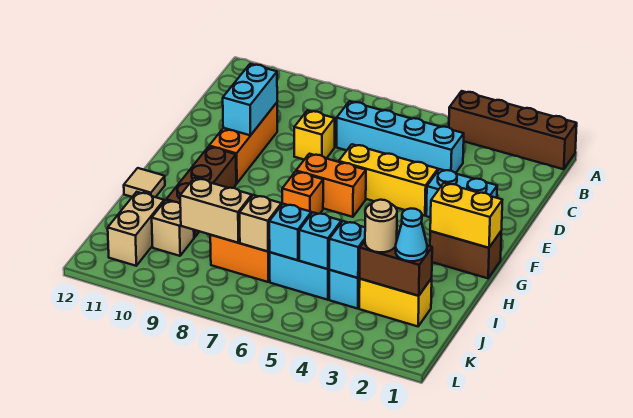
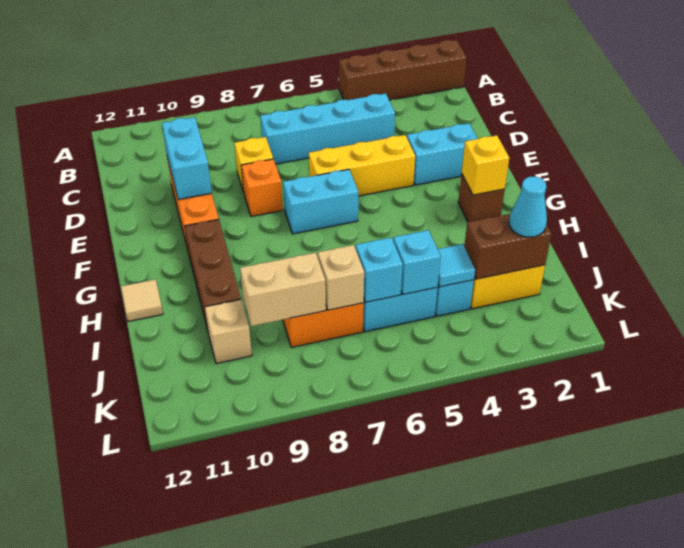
orange brick F6:F7 level 1 -> cyan brick F6:F7 level 1
brown brick G1:G2 level 1 -> brown brick G2 level 1
yellow brick G1:G2 level 2 -> yellow brick G2 level 2
orange brick G7 level 1 -> orange brick E8 level 1
tan round brick J3 level 3 -> none
cyan brick J4 level 2 -> cyan tile J4 level 2
tan brick J11:K11 level 1 -> none

